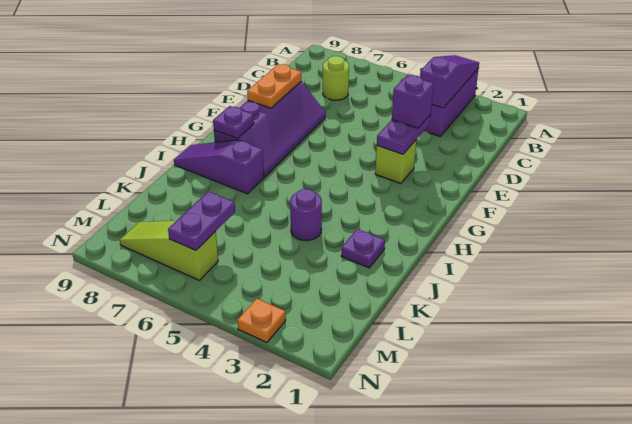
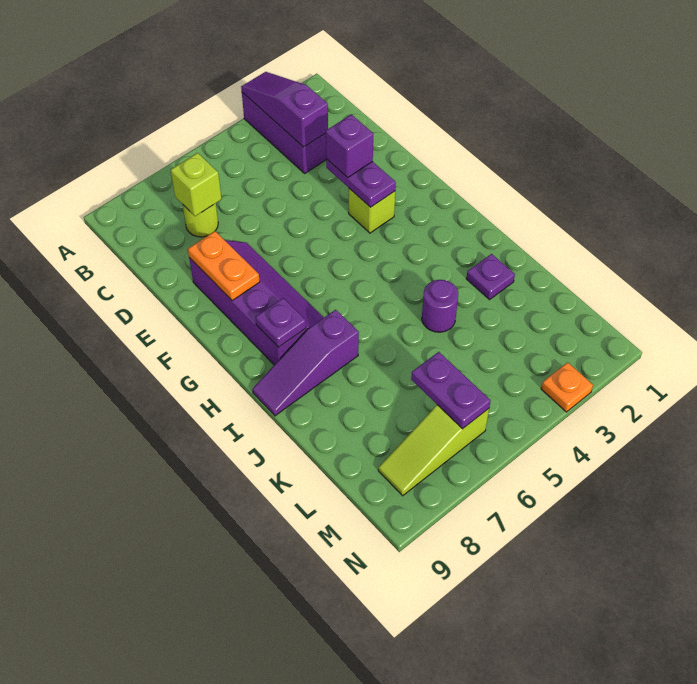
none -> lime brick C7 level 2

